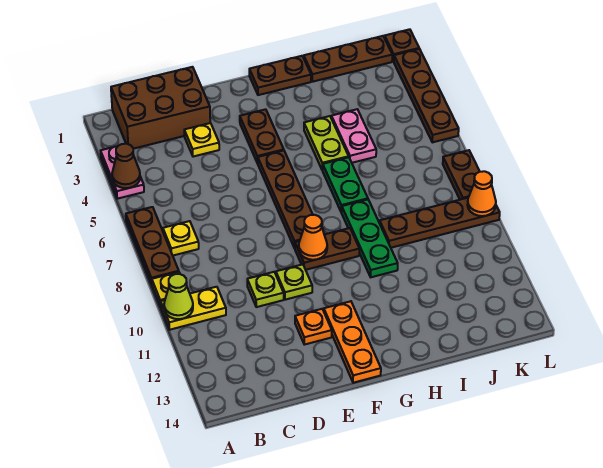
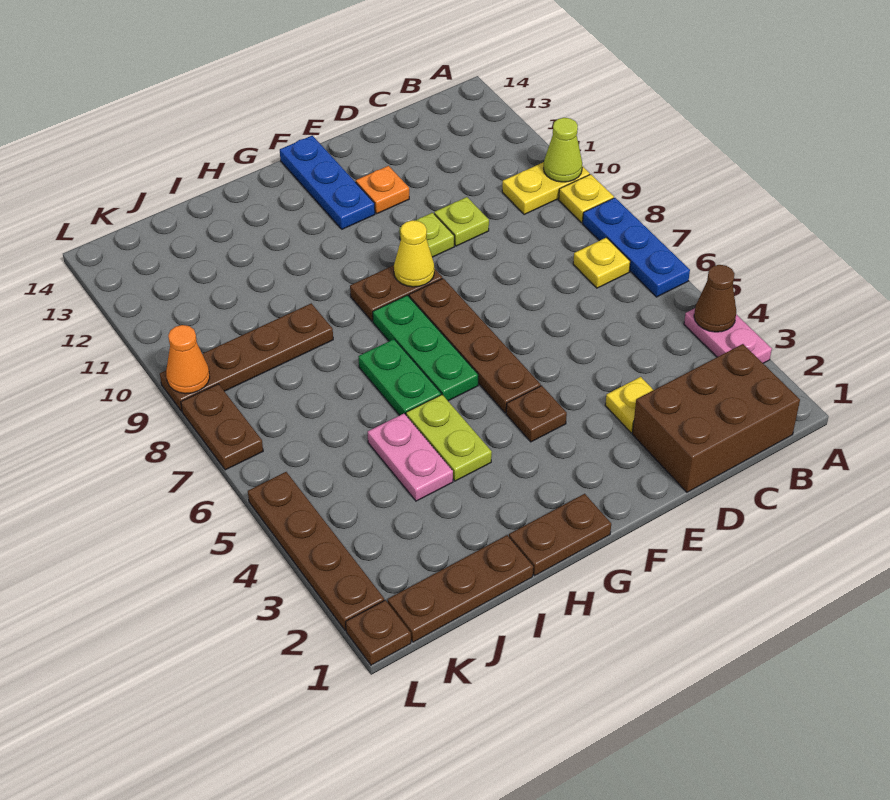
brown plate A6:A8 level 1 -> blue plate A6:A8 level 1
brown plate F3:F4 level 1 -> brown plate F4 level 1
orange cone F9 level 2 -> yellow cone F9 level 2
orange plate F12:F14 level 1 -> blue plate F12:F14 level 1
green plate H8:H10 level 1 -> green plate G6:G8 level 1

